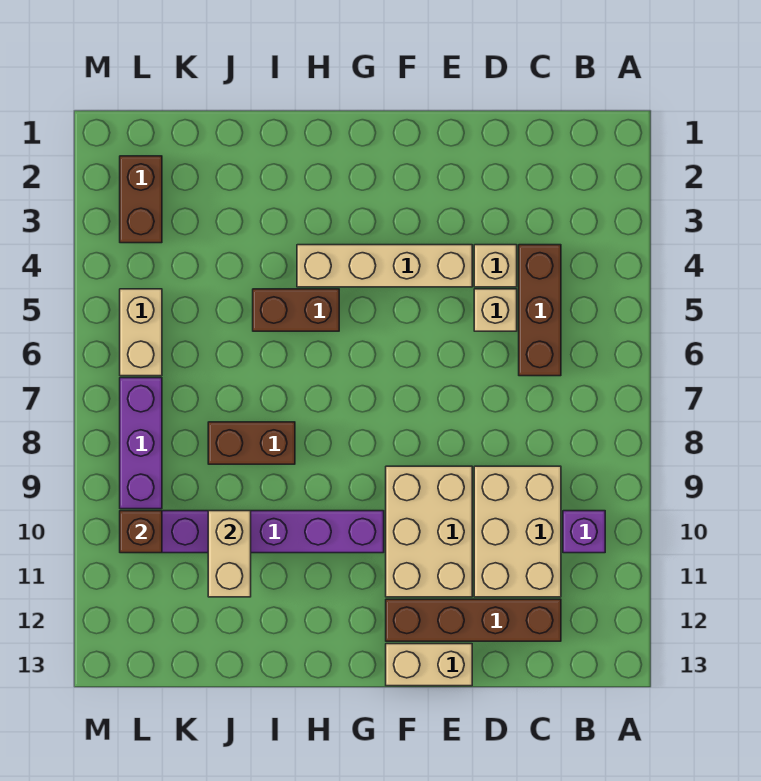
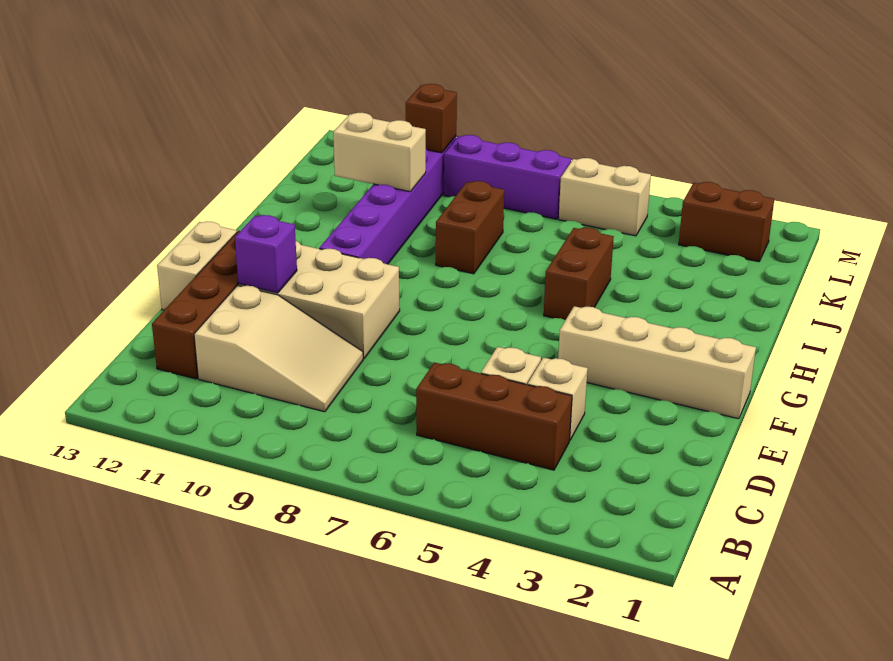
purple brick B10 level 1 -> purple brick E11 level 2
tan brick C9:D11 level 1 -> tan slope C9:D11 level 1 top 11
tan brick E4:H4 level 1 -> tan brick F1:F4 level 1

